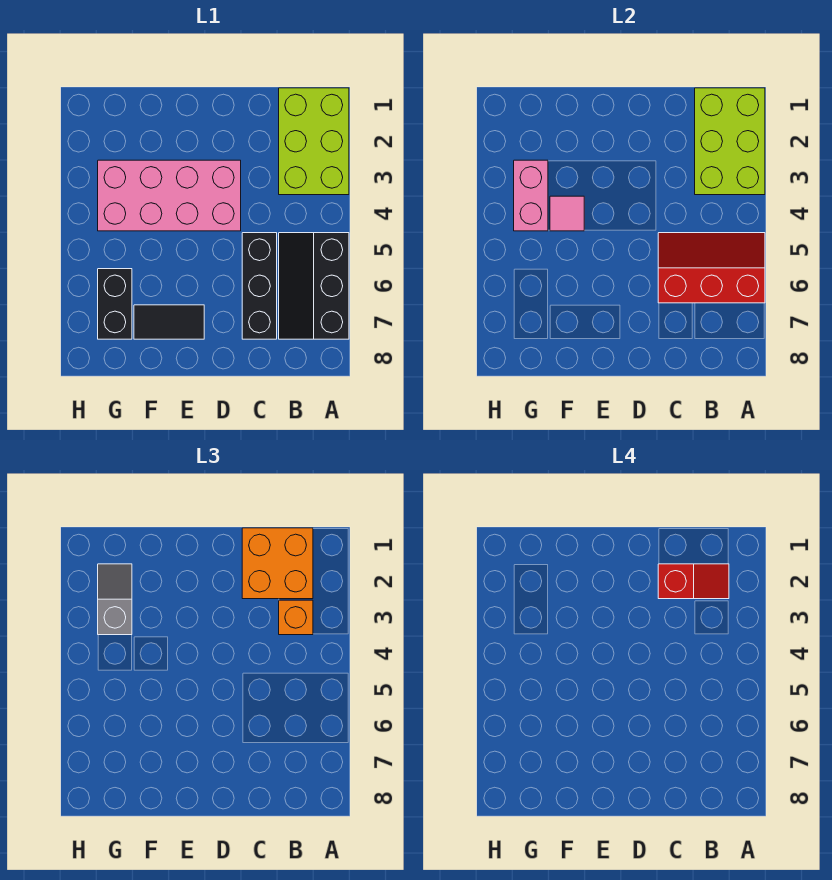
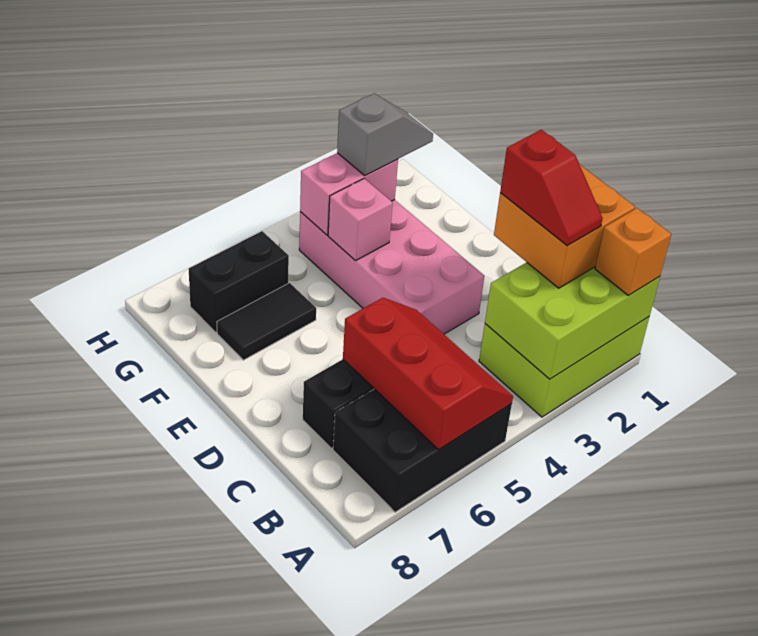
black slope A5:B7 level 1 top A -> black brick A5:B7 level 1
orange brick B3 level 3 -> orange brick A1 level 3
black tile E7:F7 level 1 -> black tile F6:F7 level 1
pink tile F4 level 2 -> pink brick F4 level 2

